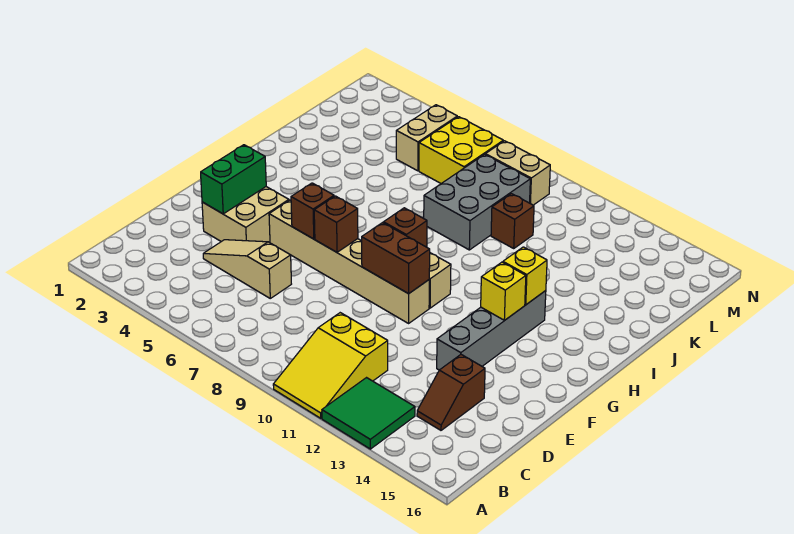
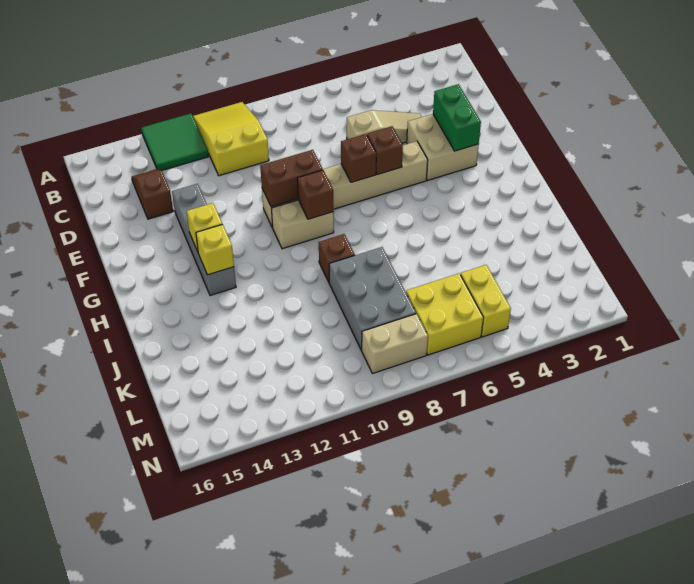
brown brick K10 level 1 -> brown brick I9 level 1
tan brick L5:M5 level 1 -> yellow brick L5:M5 level 1

